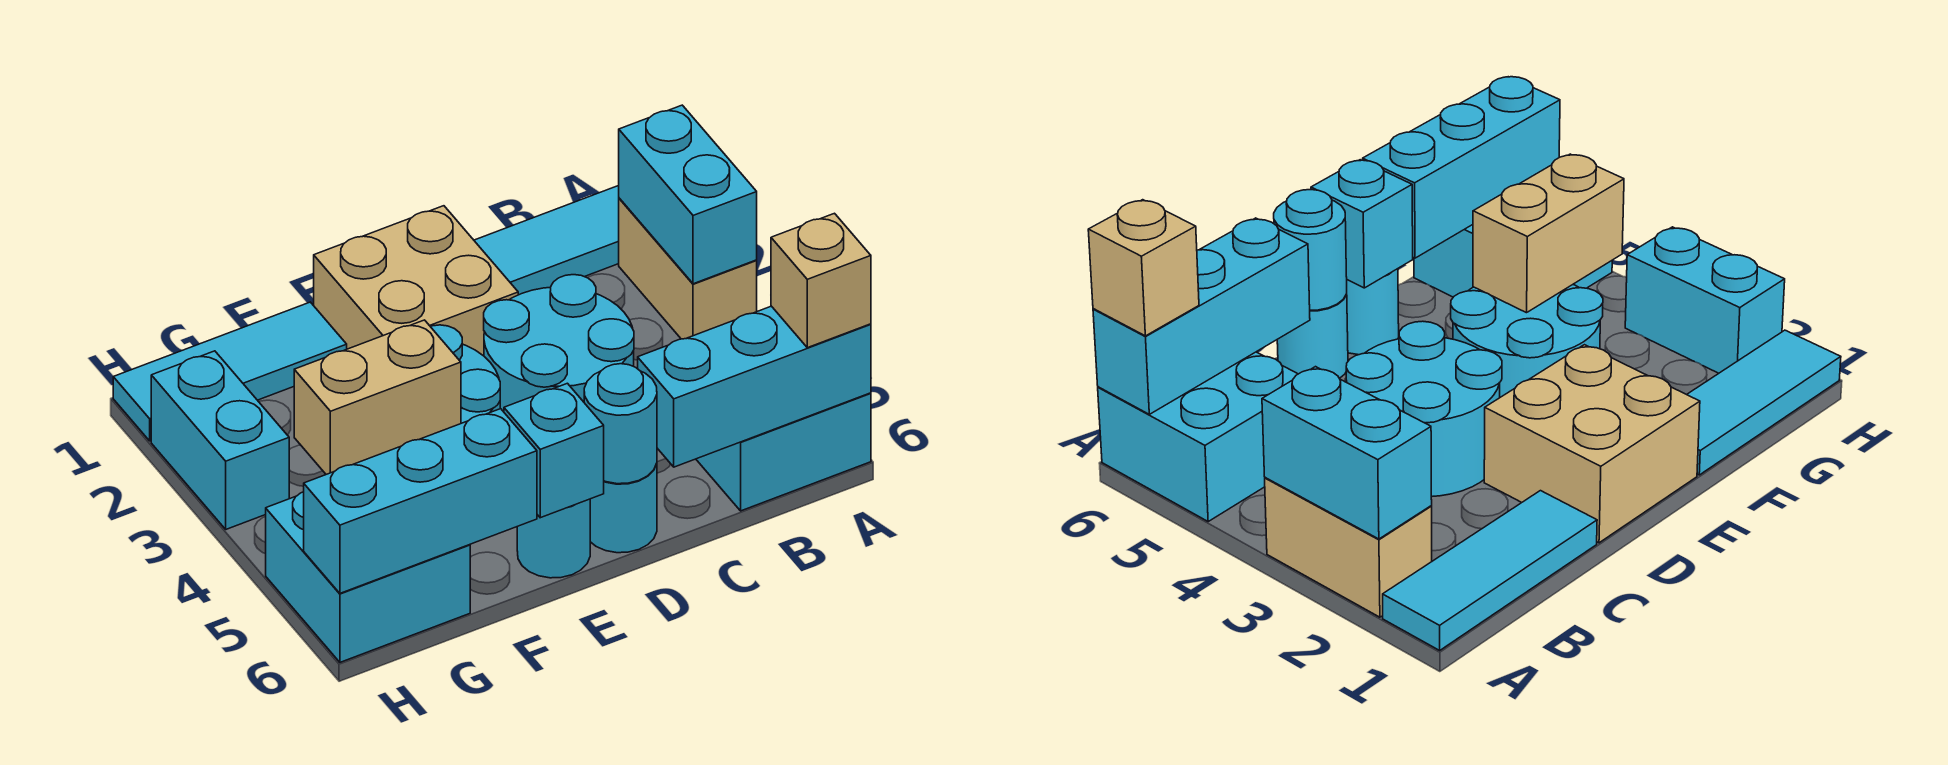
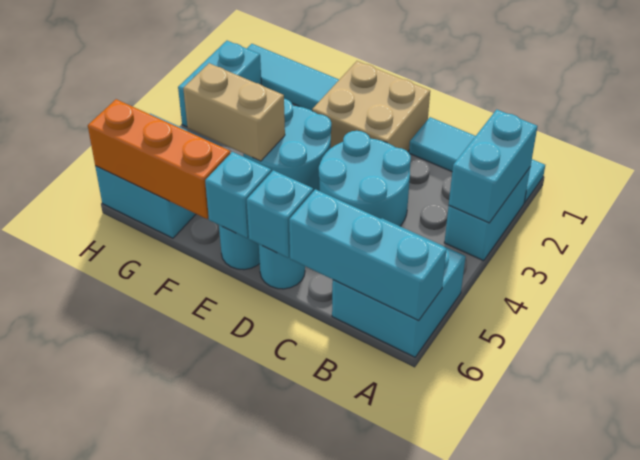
tan brick A2:A3 level 1 -> cyan brick A2:A3 level 1
tan brick A6 level 3 -> none
cyan round brick D6 level 2 -> cyan brick D6 level 2
cyan brick F6:H6 level 2 -> orange brick F6:H6 level 2

